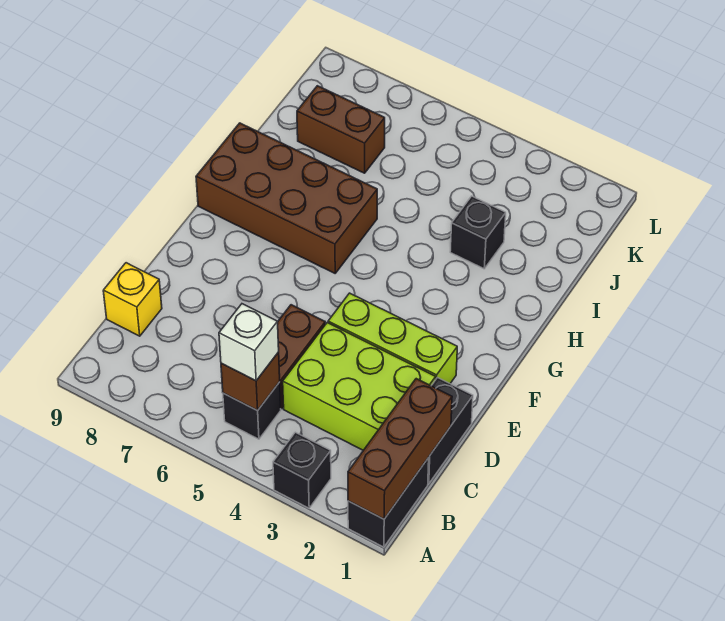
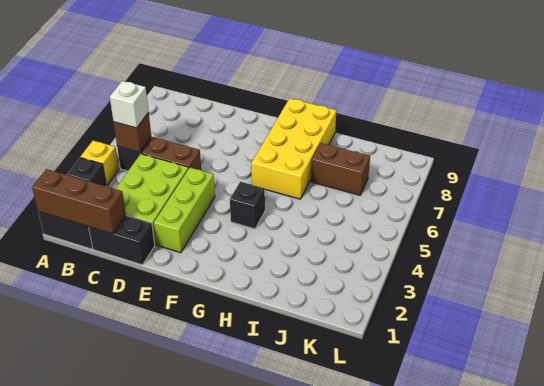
yellow brick C9 level 1 -> yellow brick A4 level 1
brown brick G6:H9 level 1 -> yellow brick G6:H9 level 1
black brick I3 level 1 -> black brick G4 level 1
brown brick J7:J8 level 1 -> brown brick I7:J7 level 1

